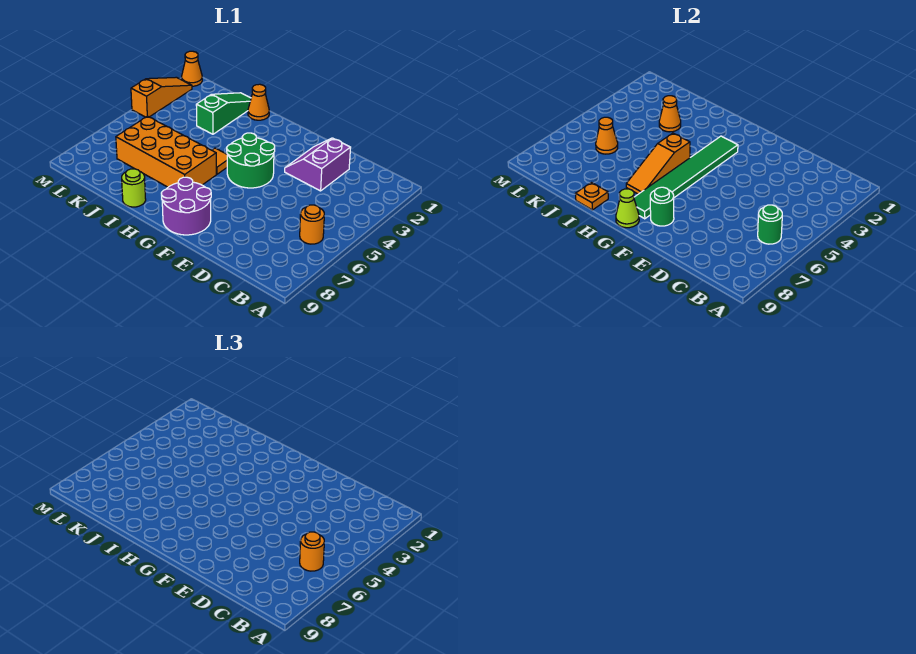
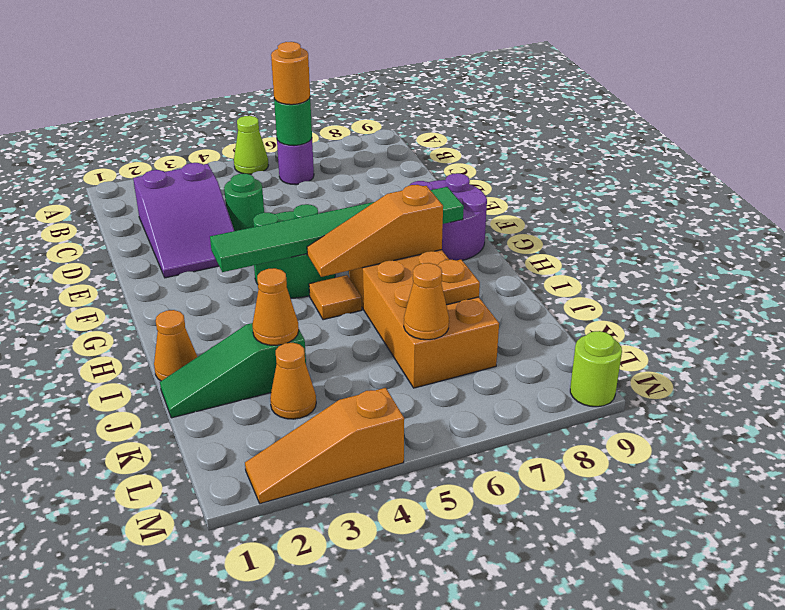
orange round brick B6 level 1 -> purple round brick B6 level 1
purple slope D2:E3 level 1 top D -> purple slope C2:E3 level 1 top C
green round brick F8 level 2 -> green round brick D4 level 1
lime cone G9 level 2 -> lime cone A5 level 1
orange slope H5:H7 level 2 top 5 -> orange slope H5:H7 level 2 top 7
lime round brick I9 level 1 -> lime round brick M9 level 1
orange plate I9 level 2 -> orange plate J7 level 2
orange cone M1 level 1 -> orange cone K3 level 1

